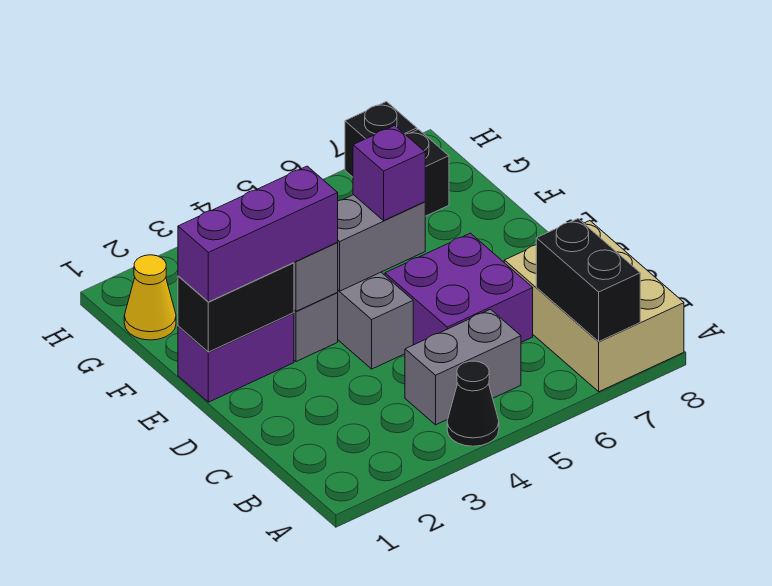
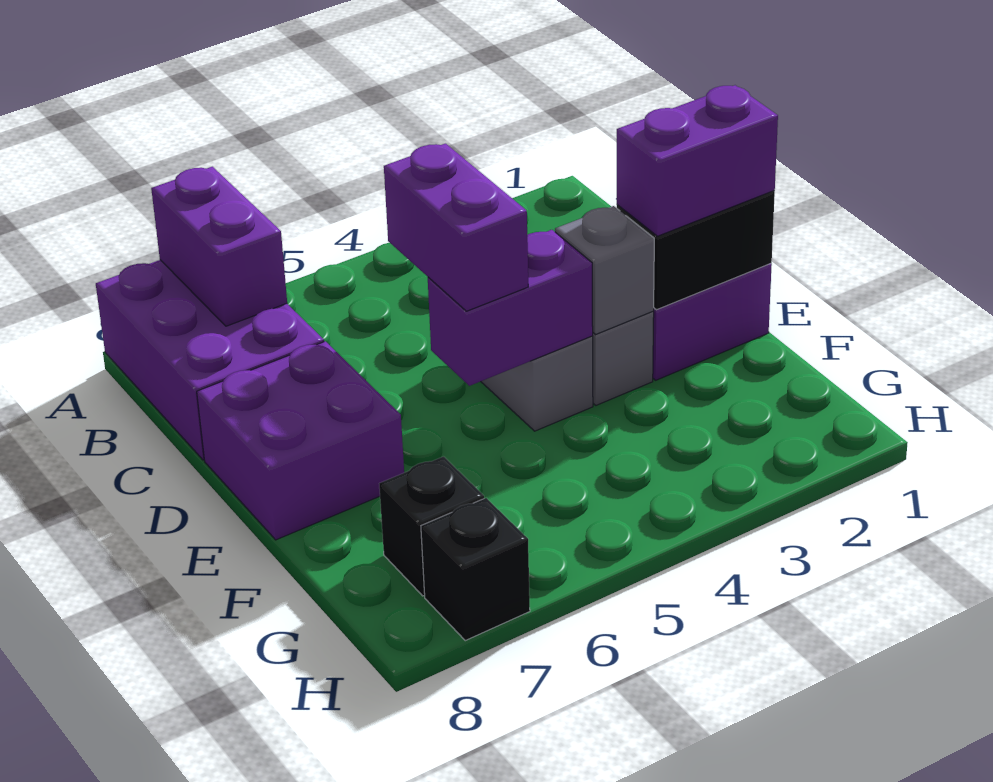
black cone A4 level 1 -> none
tan brick A7:C8 level 1 -> purple brick A7:C8 level 1
black brick A7:B7 level 2 -> purple brick A7:B7 level 2
grey brick B4:B5 level 1 -> none
purple brick C5:D6 level 1 -> purple brick D7:E8 level 1
purple brick E1:E3 level 3 -> purple brick E1:E2 level 3
grey brick E4:E5 level 2 -> purple brick E4:E5 level 2
purple brick E5 level 3 -> purple brick D5:E5 level 3
yellow cone G1 level 1 -> none

